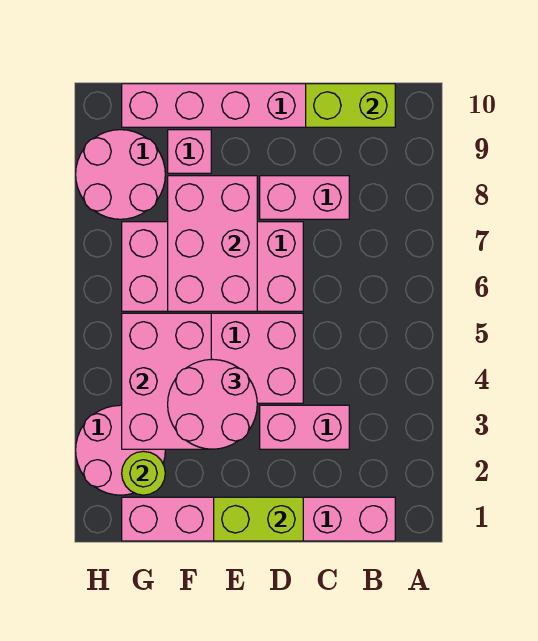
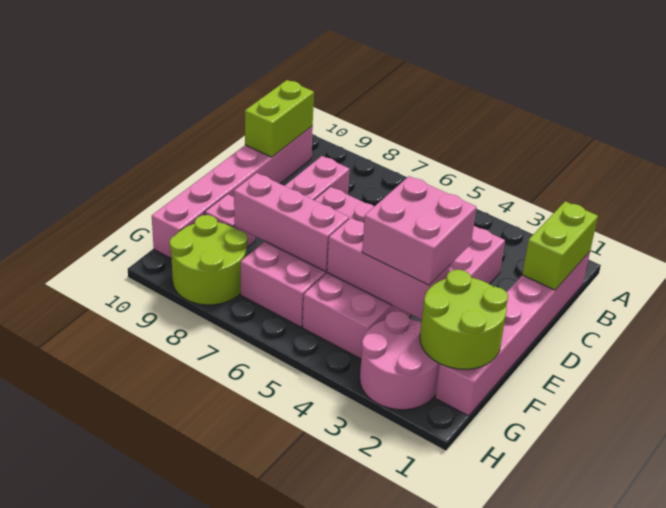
lime brick D1:E1 level 2 -> lime brick B1:C1 level 2
pink round brick E3:F4 level 3 -> pink brick E3:F4 level 3
pink brick E6:F8 level 2 -> pink brick F6:F8 level 2
pink brick F3:G5 level 2 -> pink brick F3:F5 level 2
lime round brick G2 level 2 -> lime round brick F1:G2 level 2
pink round brick G8:H9 level 1 -> lime round brick G8:H9 level 1

